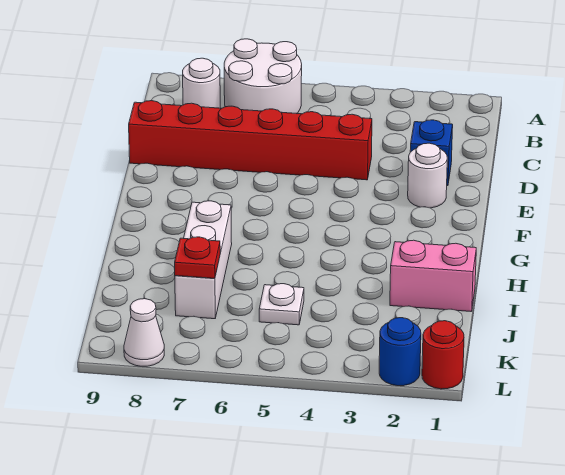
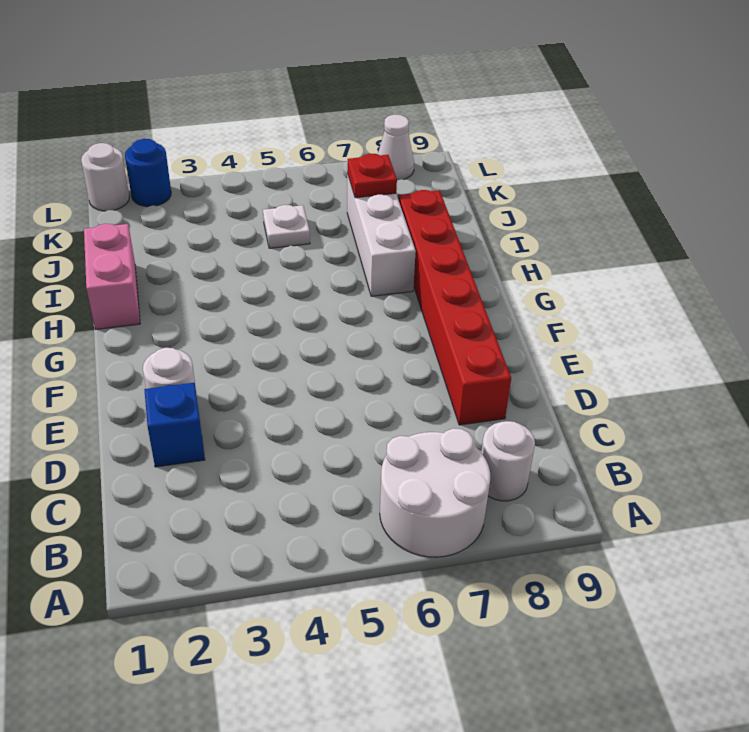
red brick D4:D9 level 1 -> red brick D8:I8 level 1
pink brick I1:I2 level 1 -> pink brick H1:I1 level 1
red round brick L1 level 1 -> white round brick L1 level 1

